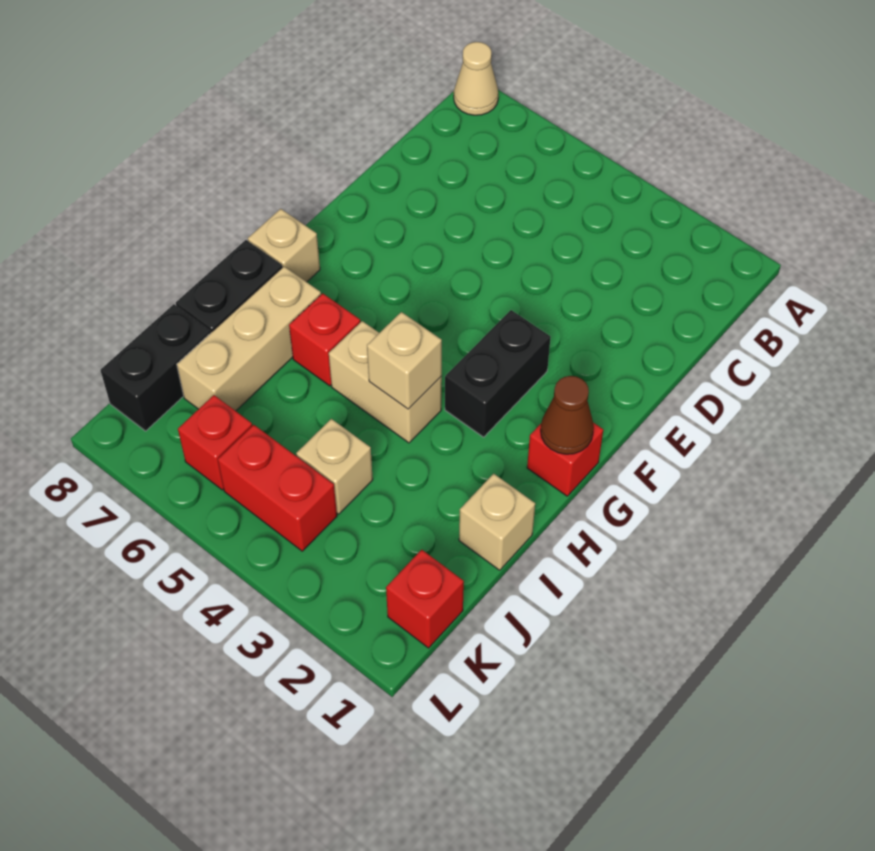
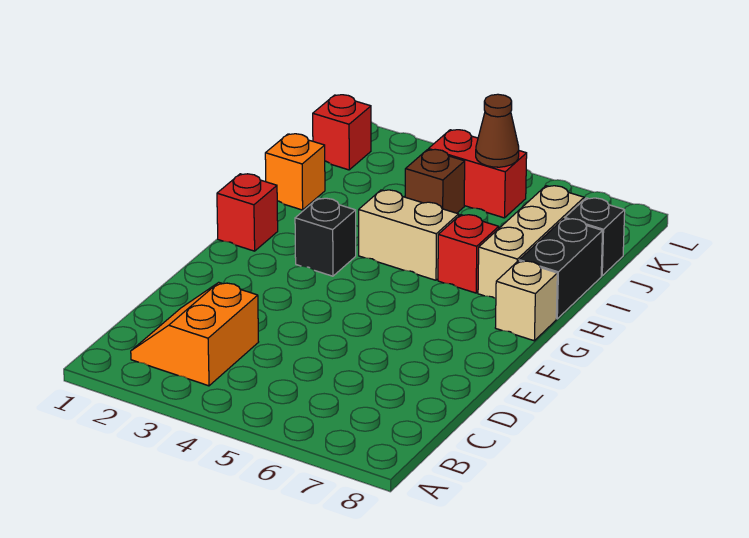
tan cone A8 level 1 -> none
none -> orange slope B2:C3 level 1 top 3
black brick F3:G3 level 1 -> black brick G3 level 1
brown cone G1 level 2 -> brown cone K5 level 2
tan brick H4 level 2 -> none
tan brick I1 level 1 -> orange brick I1 level 1
tan brick J4 level 1 -> brown brick J4 level 1
black brick J8:K8 level 1 -> black brick J8 level 1
red brick K6 level 1 -> none

